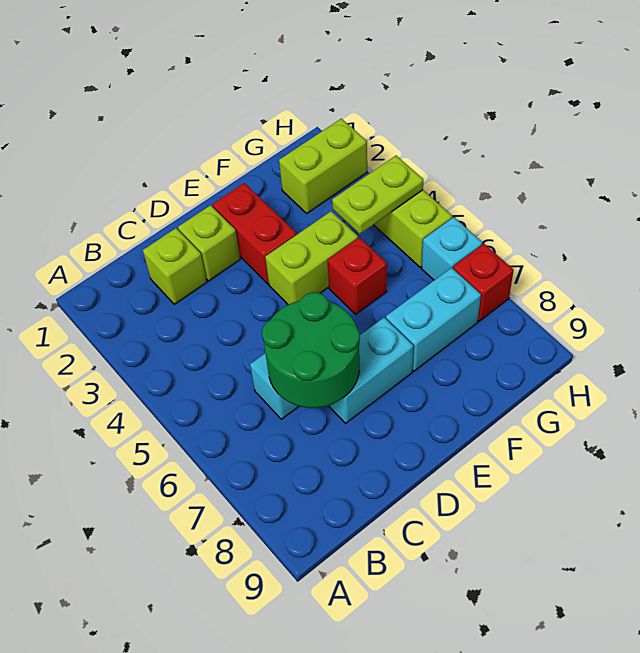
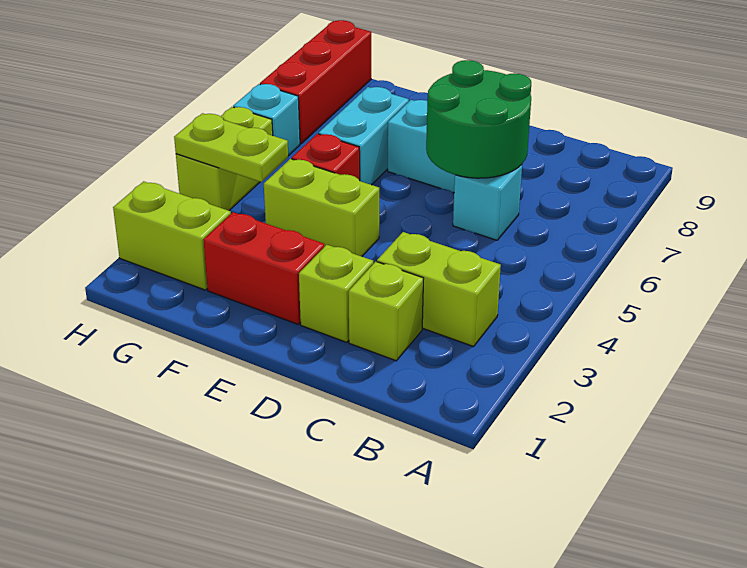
none -> lime brick B3:C3 level 1
red brick E2:E3 level 1 -> red brick E2:F2 level 1
cyan brick F7:G7 level 1 -> cyan brick F6:F7 level 1
red brick H7 level 1 -> red brick H7:H9 level 1

